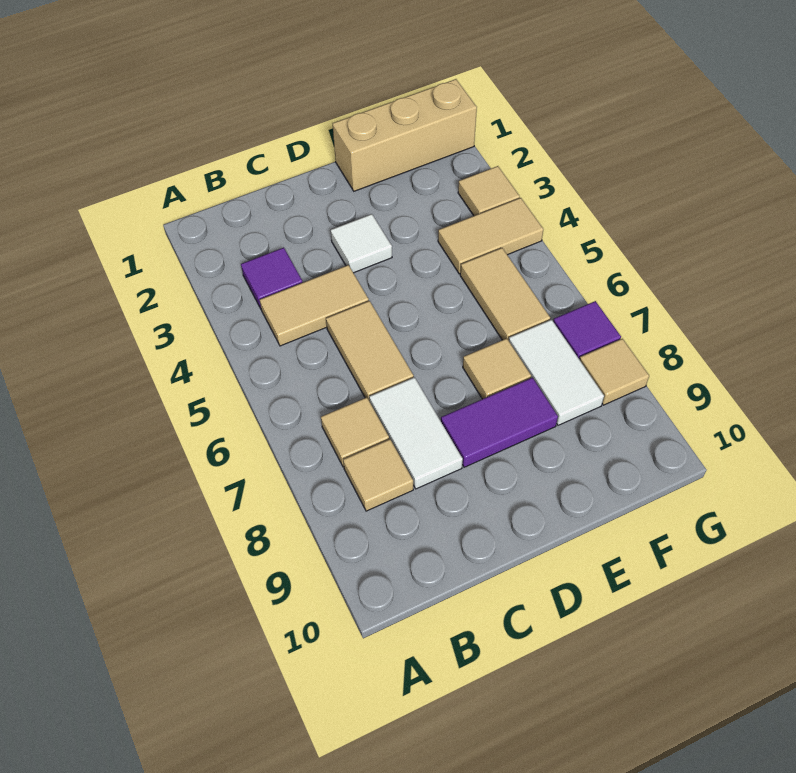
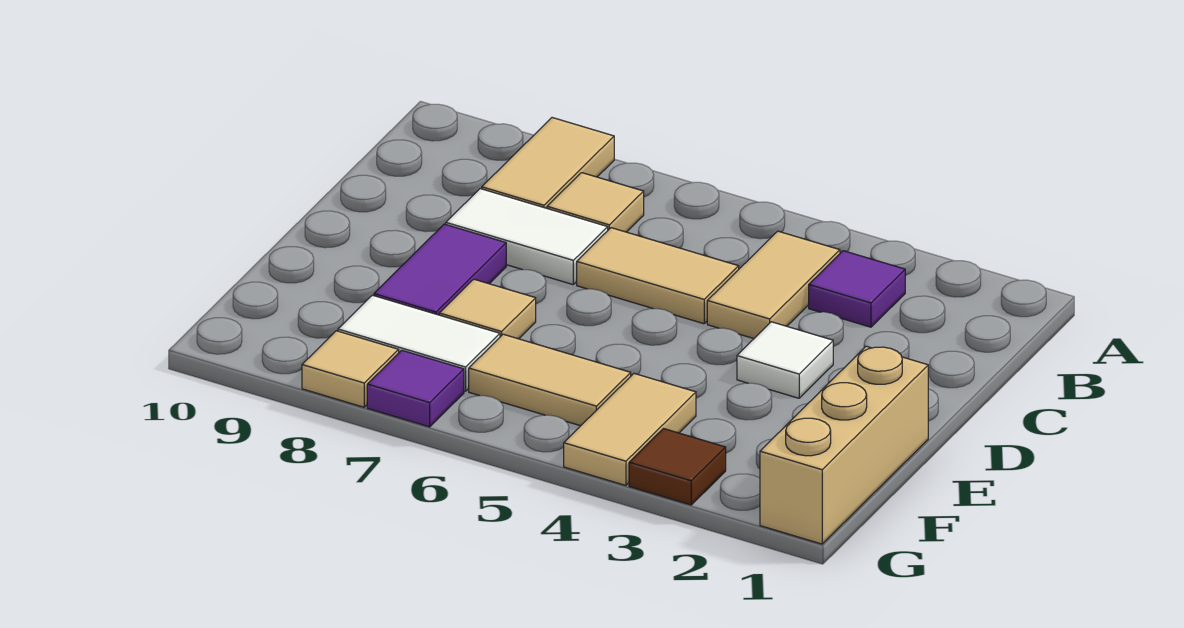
tan tile B8 level 1 -> tan tile A8:B8 level 1
tan tile G3 level 1 -> brown tile G3 level 1

